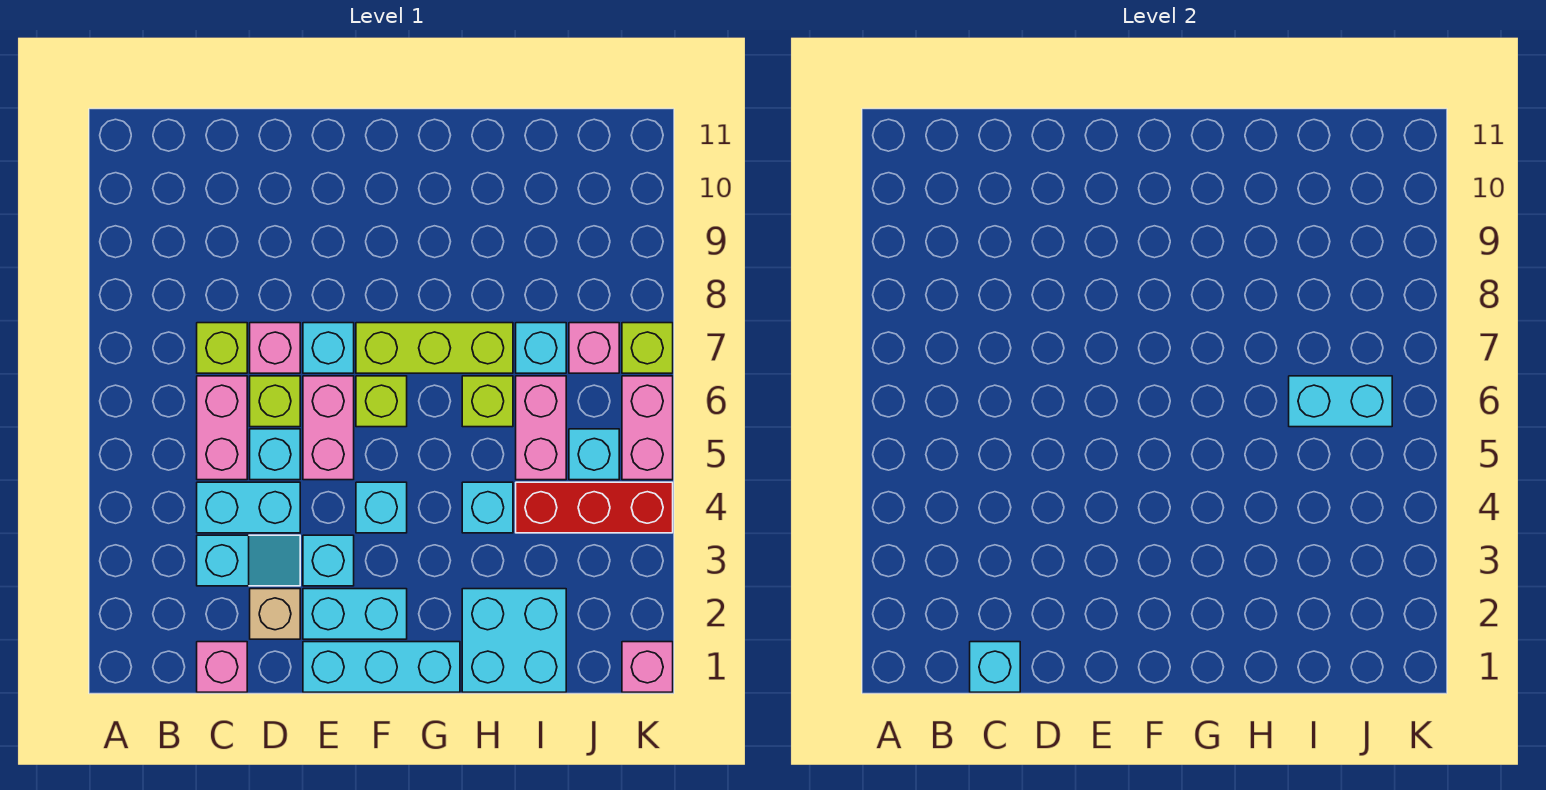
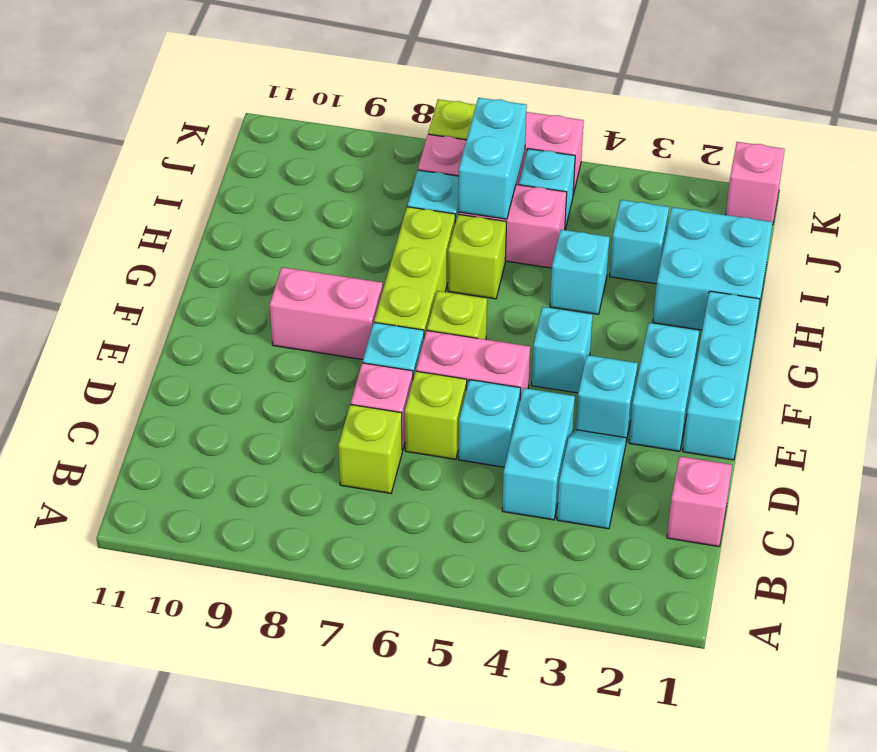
cyan brick C1 level 2 -> cyan brick I3 level 1
pink brick C5:C6 level 1 -> pink brick F8:F9 level 1
tan brick D2 level 1 -> none
red brick I4:K4 level 1 -> none

